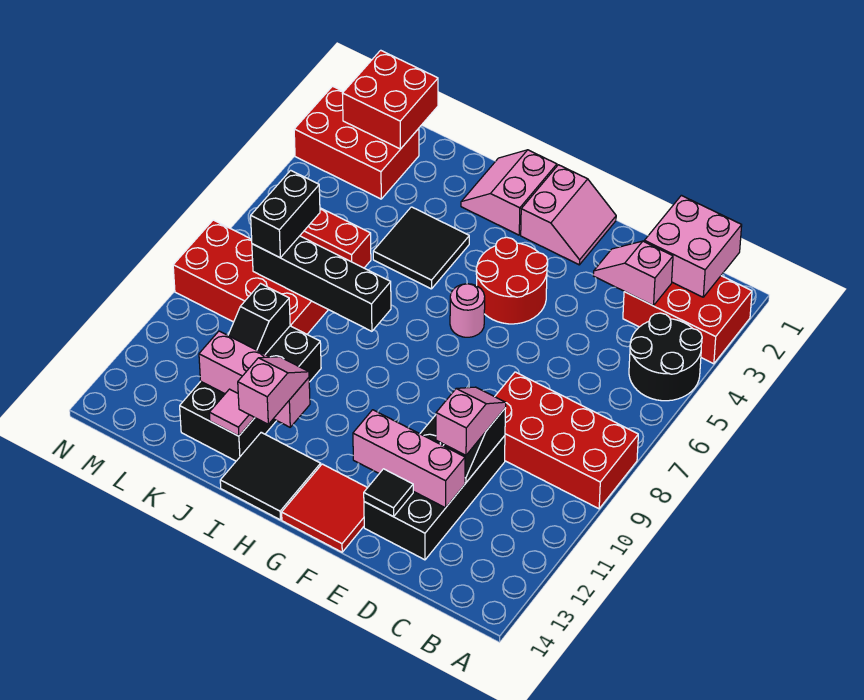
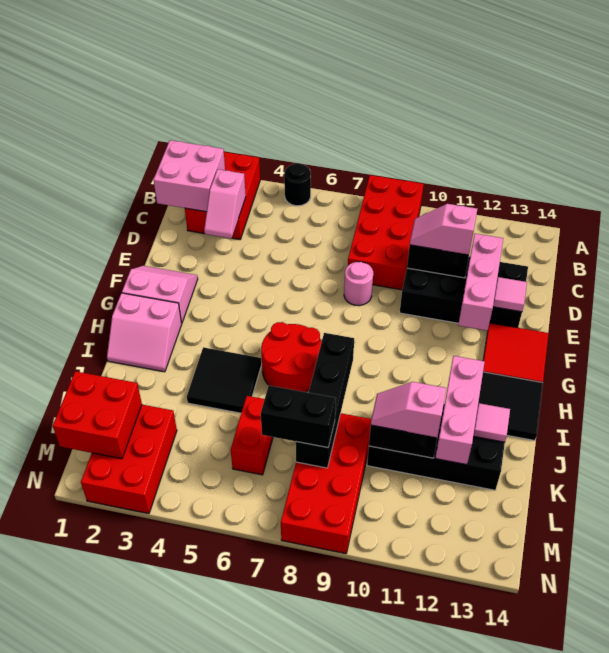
black round brick A4:B5 level 1 -> black round brick A5 level 1
black tile E13 level 2 -> pink tile E13 level 2
red round brick F4:G5 level 1 -> red round brick H6:I7 level 1
pink round brick G6 level 1 -> pink round brick E8 level 1
pink slope I12:I13 level 3 top 13 -> pink slope K10:K11 level 3 top 11

